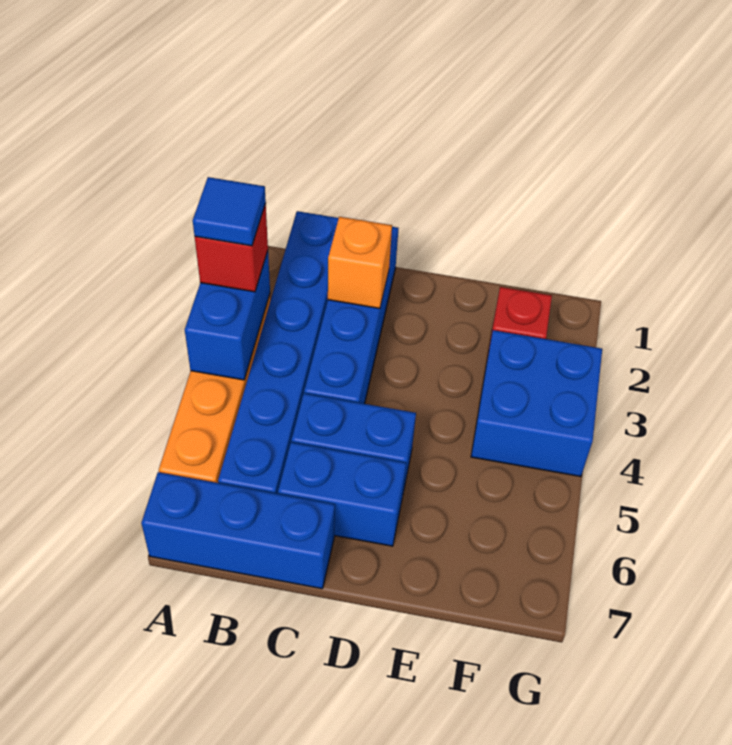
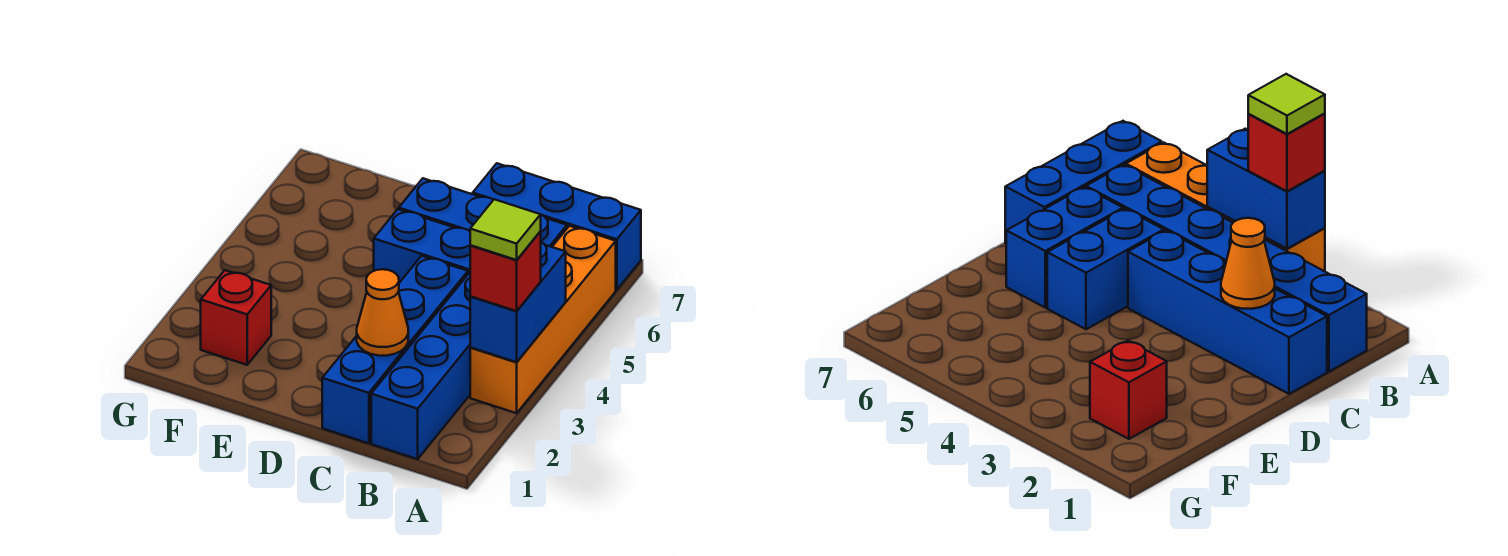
blue tile A3 level 4 -> lime tile A3 level 4
orange brick C2 level 2 -> orange cone C2 level 2
blue brick F3:G4 level 1 -> none

